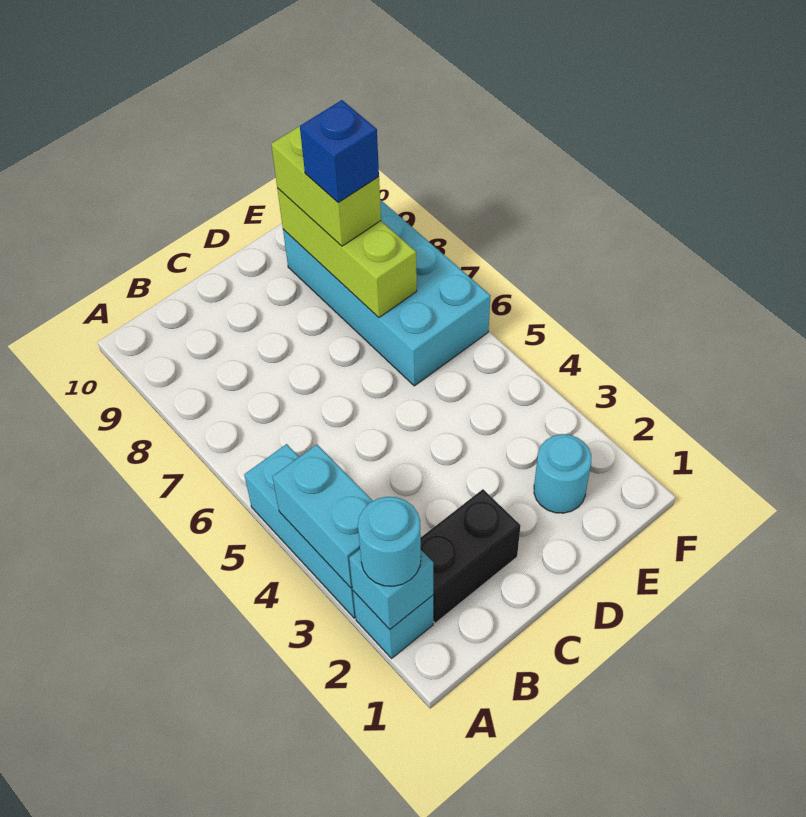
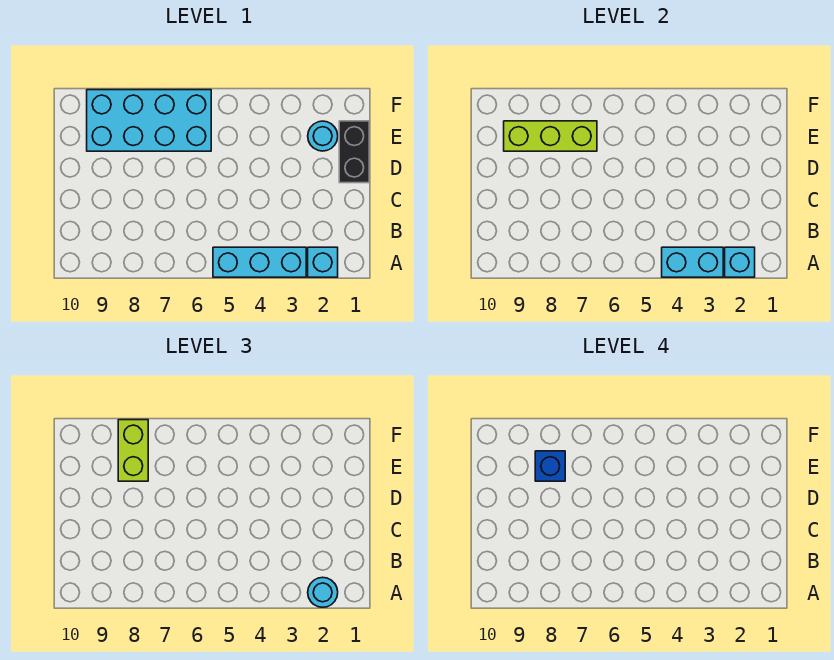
black brick B2:C2 level 1 -> black brick D1:E1 level 1
lime brick E8:E9 level 3 -> lime brick E8:F8 level 3

